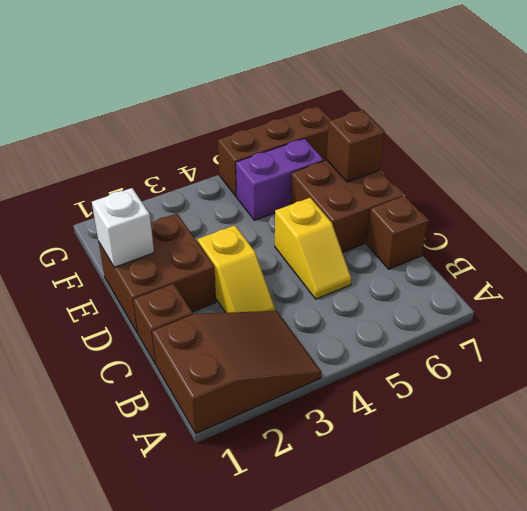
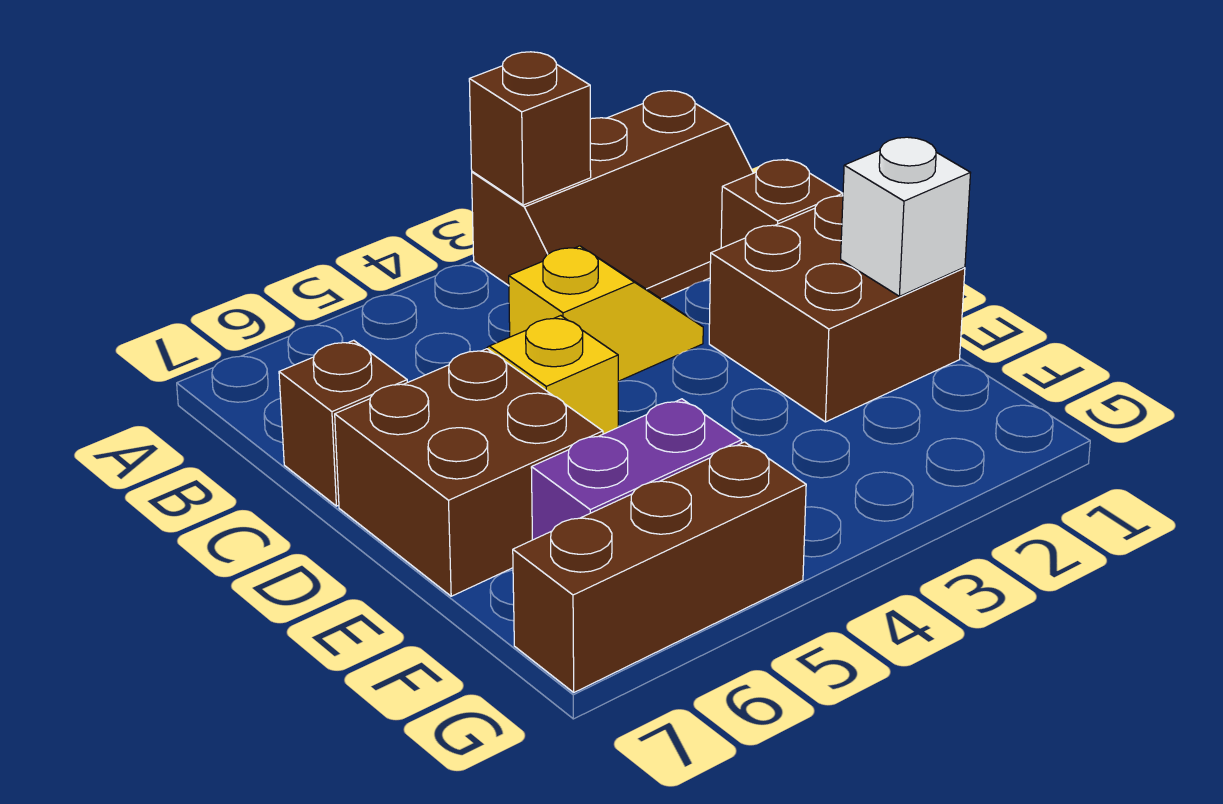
brown slope A1:B3 level 1 top 1 -> brown slope A1:B3 level 1 top A
yellow slope C3:D3 level 1 top D -> yellow slope C3:C4 level 1 top 4
brown brick E7 level 2 -> brown brick A3 level 2

